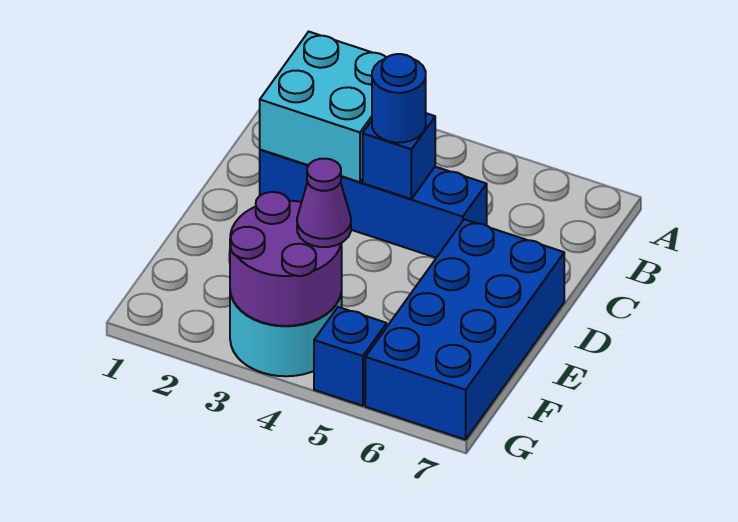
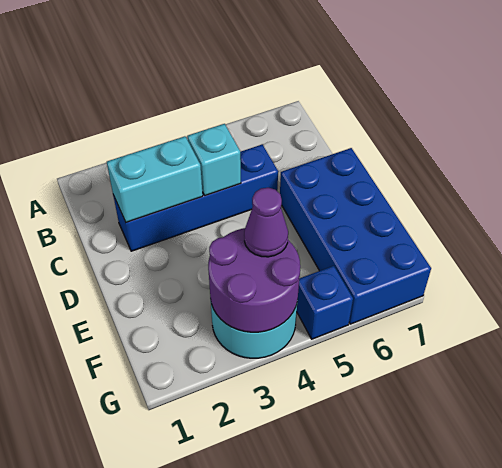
cyan brick B2:C3 level 2 -> cyan brick C2:C3 level 2
blue brick C4 level 2 -> cyan brick C4 level 2
blue round brick C4 level 3 -> none

